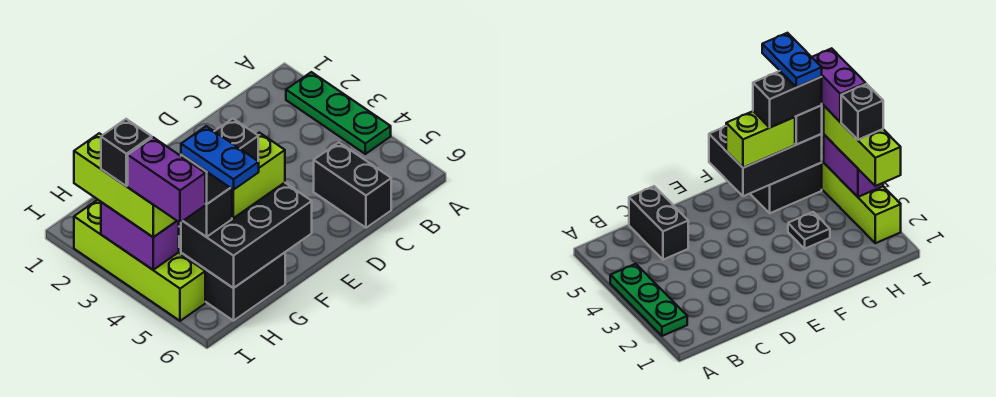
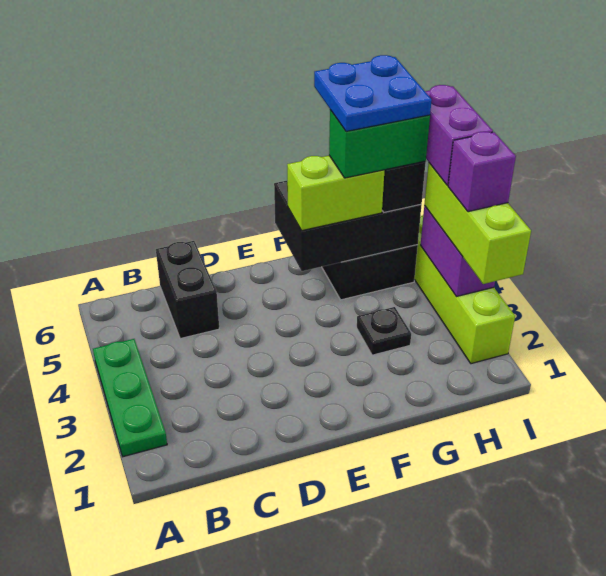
black brick G5:H5 level 4 -> green brick G5:H5 level 4
blue plate H5:H6 level 5 -> blue plate G5:H6 level 5
black brick I3 level 4 -> purple brick I3 level 4

